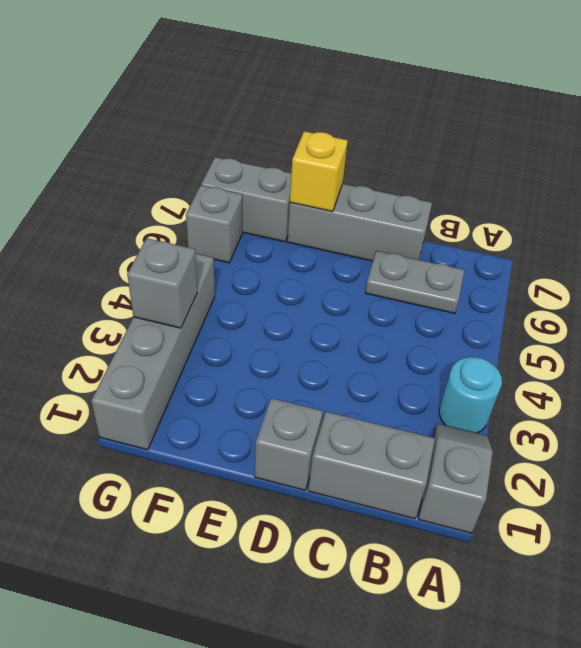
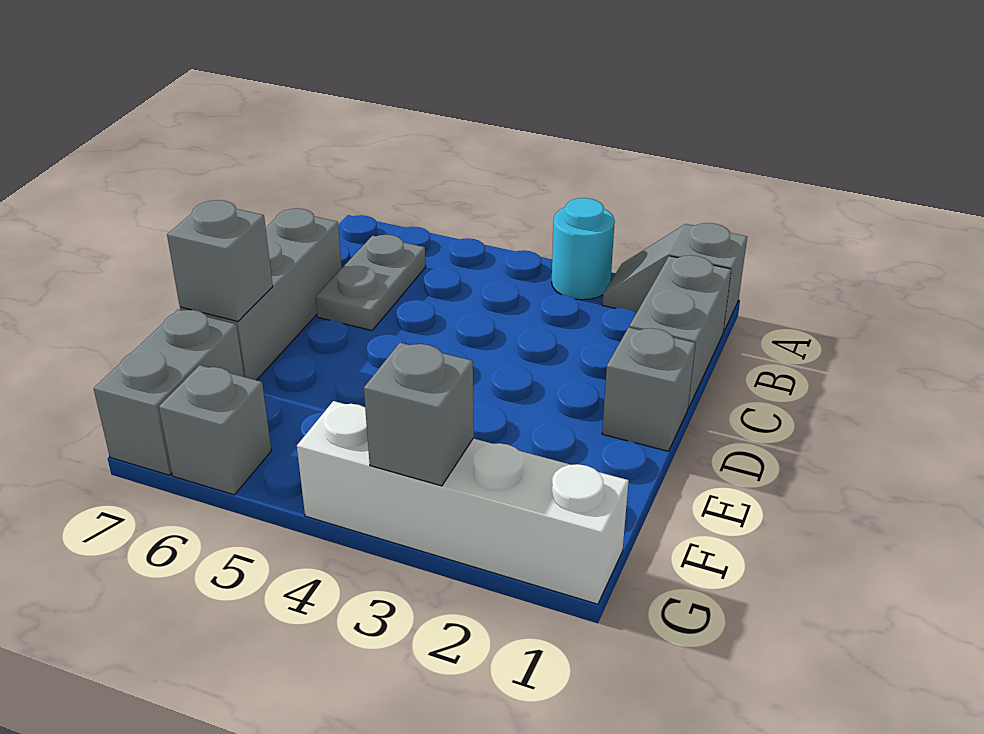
yellow brick E7 level 2 -> grey brick E7 level 2
grey brick G1:G4 level 1 -> white brick G1:G4 level 1

